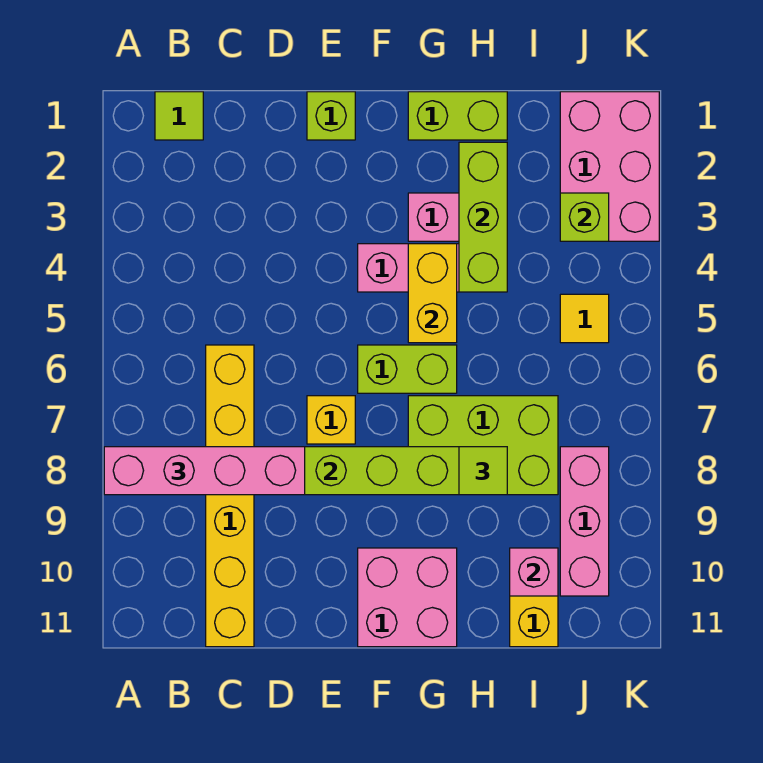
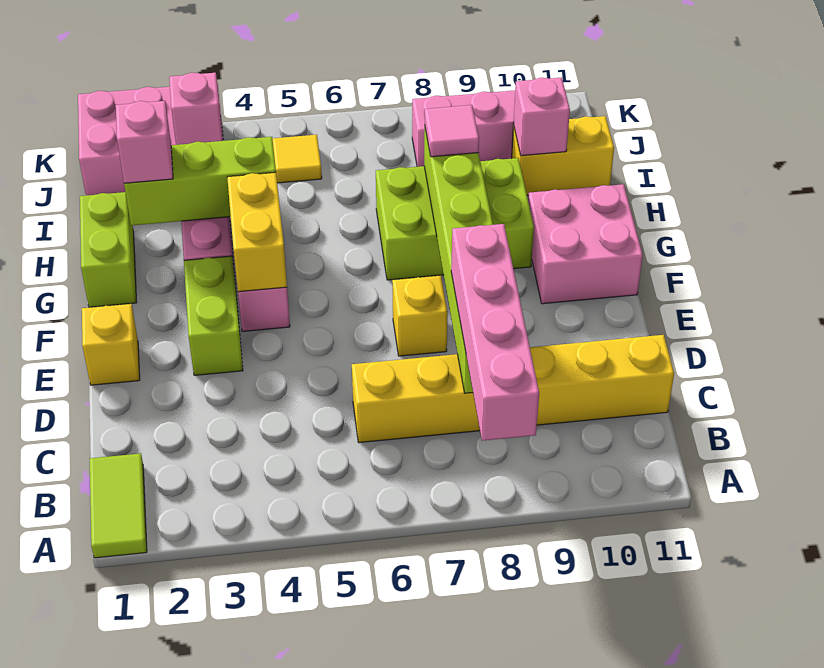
lime tile B1 level 1 -> lime tile A1:B1 level 1
lime brick E1 level 1 -> yellow brick E1 level 1
lime brick F6:G6 level 1 -> lime brick E3:F3 level 1
yellow brick G4:G5 level 2 -> yellow brick F4:G4 level 2
lime brick G7:I8 level 1 -> lime brick G7:H9 level 1
none -> pink brick H2 level 3
lime tile H8 level 3 -> pink tile H8 level 3
lime brick J3 level 2 -> pink brick J3 level 2

